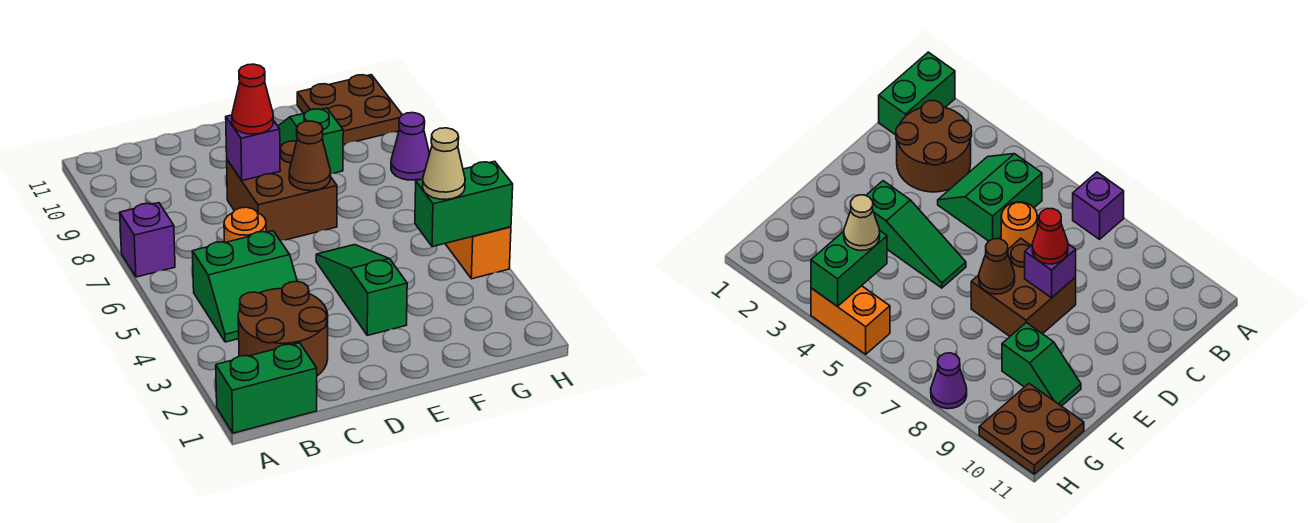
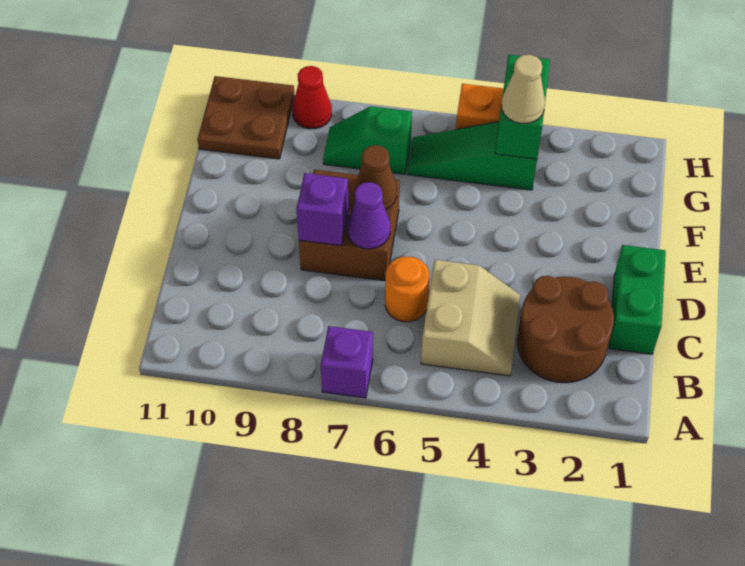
green brick A1:B1 level 1 -> green brick C1:D1 level 1
green slope B4:C5 level 1 top 5 -> tan slope B4:C5 level 1 top 5
red cone D8 level 3 -> red cone H9 level 1
green slope E3:E5 level 1 top 3 -> green slope G4:G6 level 1 top 4
green slope F9:F10 level 1 top 9 -> green slope G7:G8 level 1 top 7
purple cone H8 level 1 -> purple cone D7 level 2

